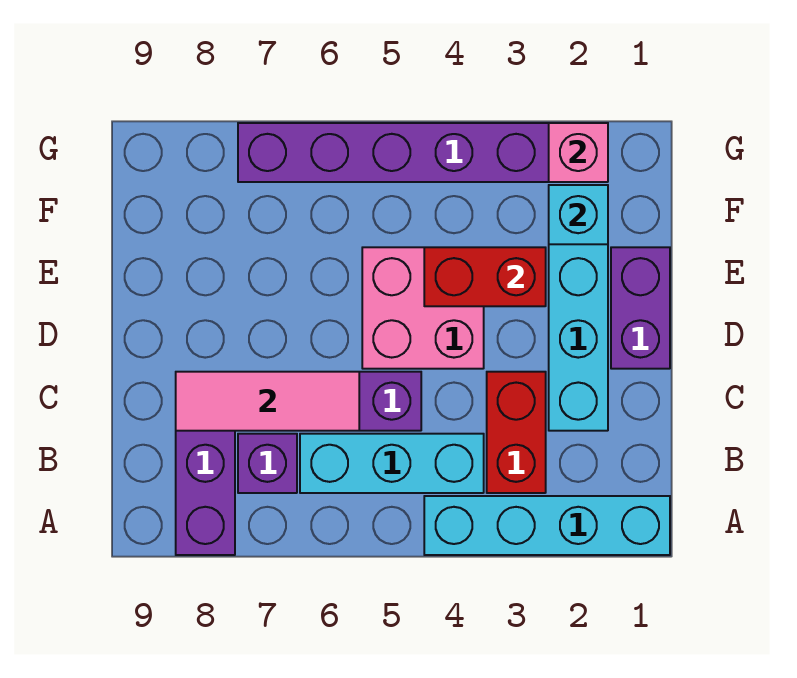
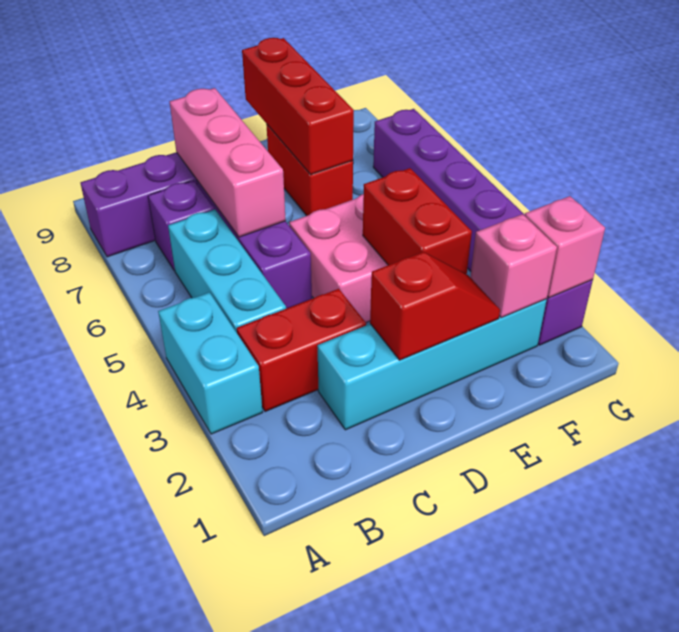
cyan brick A1:A4 level 1 -> cyan brick A3:A4 level 1
pink tile C6:C8 level 2 -> pink brick C6:C8 level 2
purple brick D1:E1 level 1 -> none
none -> red slope D2:E2 level 2 top D
none -> red brick E7:E8 level 1
none -> red brick E7:E9 level 2
cyan brick F2 level 2 -> pink brick F2 level 2

